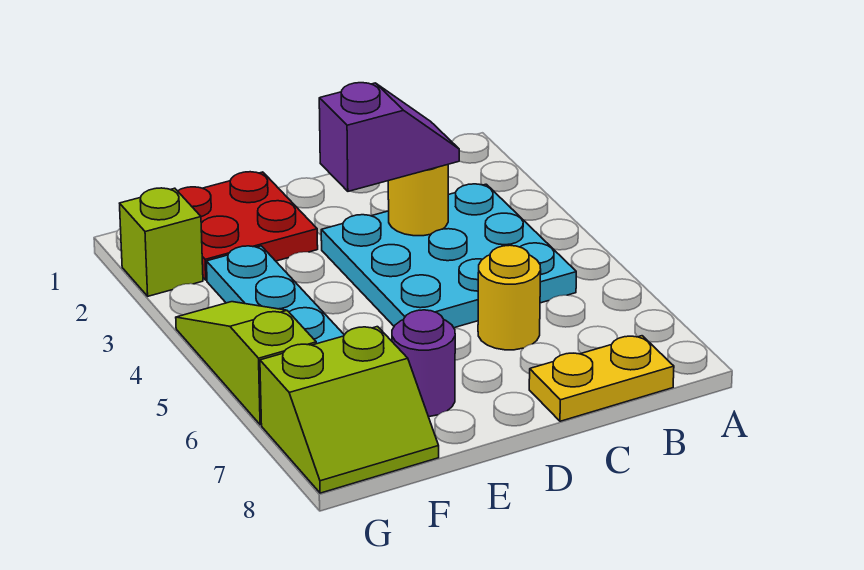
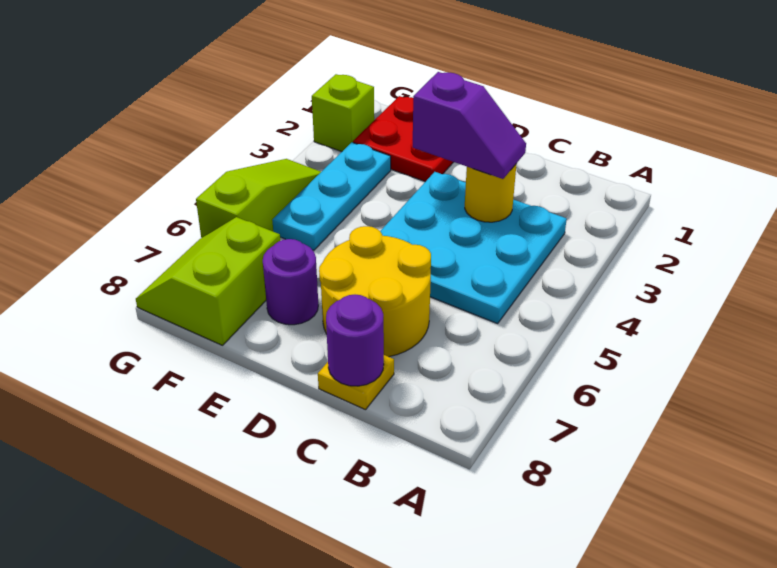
yellow plate B8:C8 level 1 -> yellow plate C8 level 1
yellow round brick C6 level 1 -> yellow round brick C6:D7 level 1
none -> purple round brick C8 level 2
lime slope F7:G8 level 1 top 7 -> lime slope F7:G8 level 1 top F

